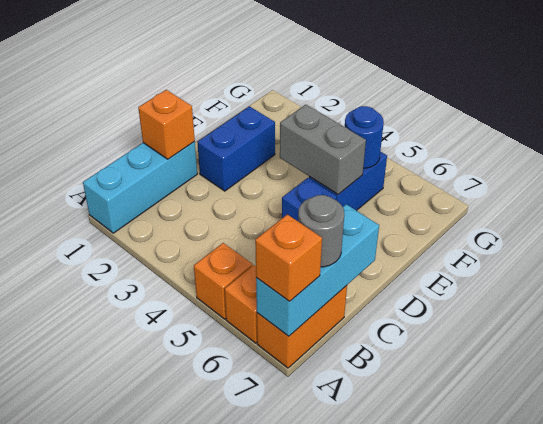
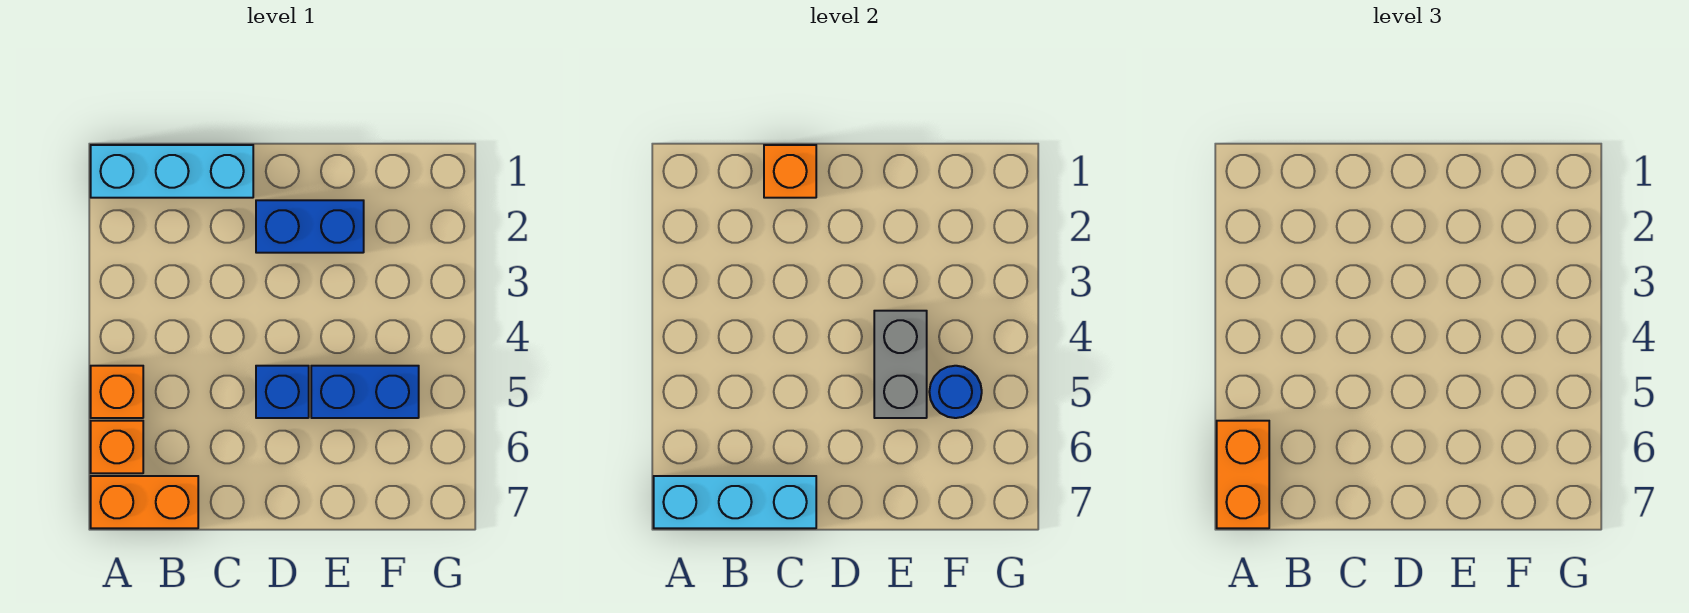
orange brick A7 level 3 -> orange brick A6:A7 level 3
grey round brick B7 level 3 -> none

